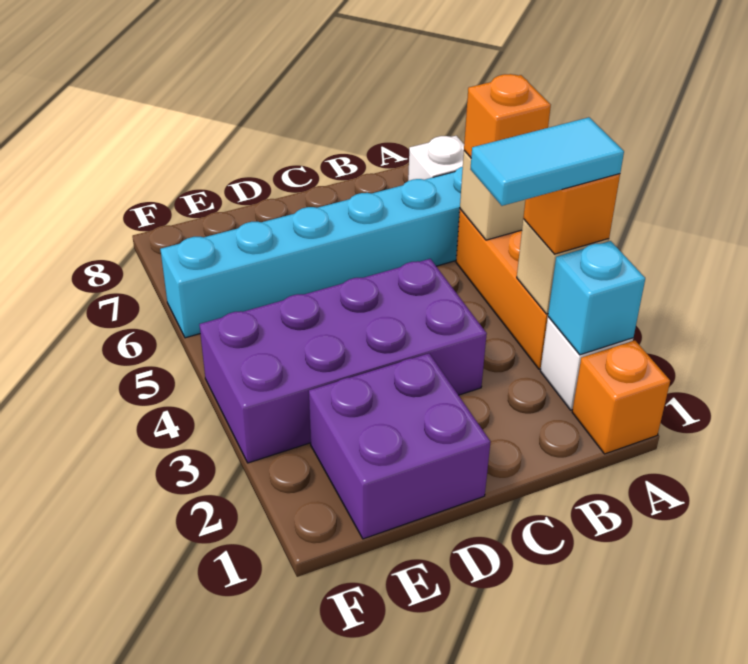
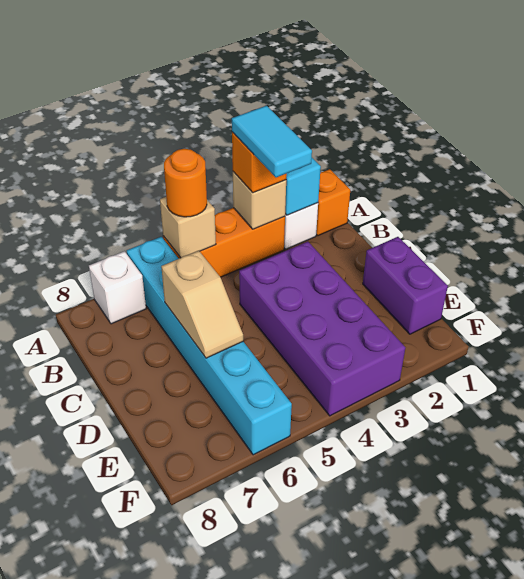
orange brick A5 level 3 -> orange round brick A5 level 3
none -> tan slope C6:D6 level 2 top C
purple brick D1:E2 level 1 -> purple brick D1:E1 level 1

